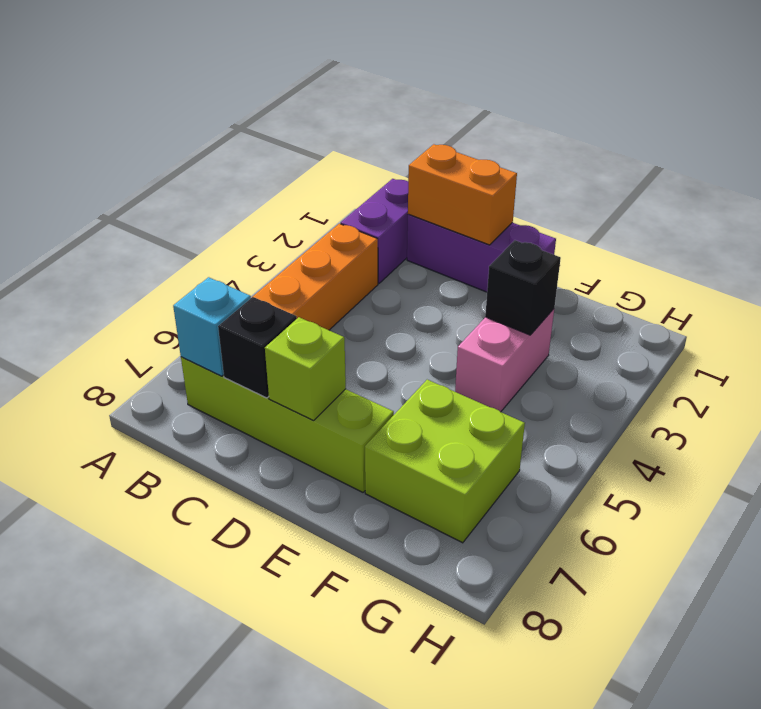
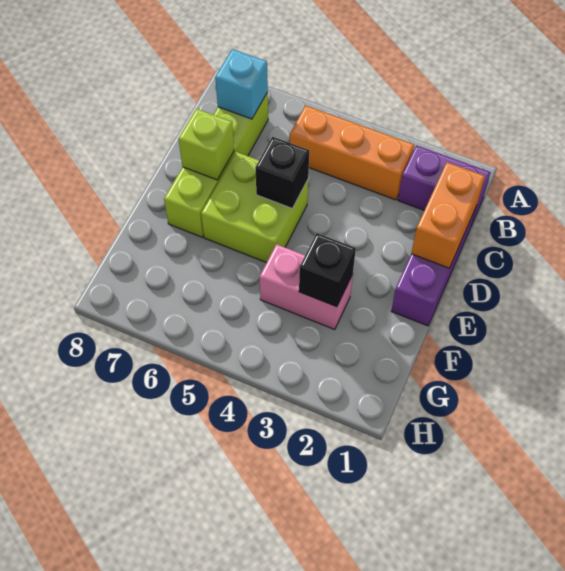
black brick C7 level 2 -> black brick D5 level 2
lime brick F6:G7 level 1 -> lime brick D5:E6 level 1

